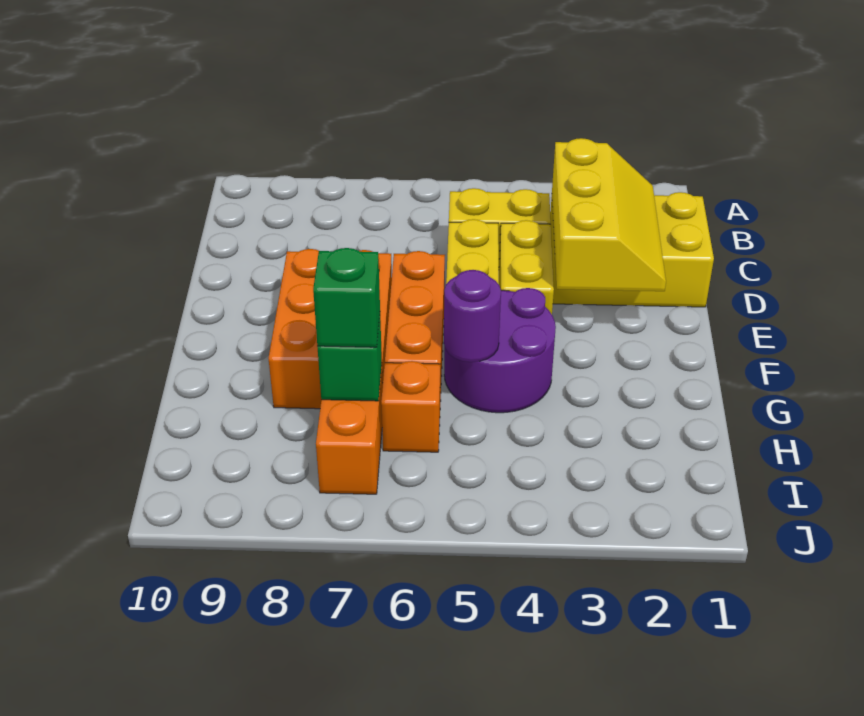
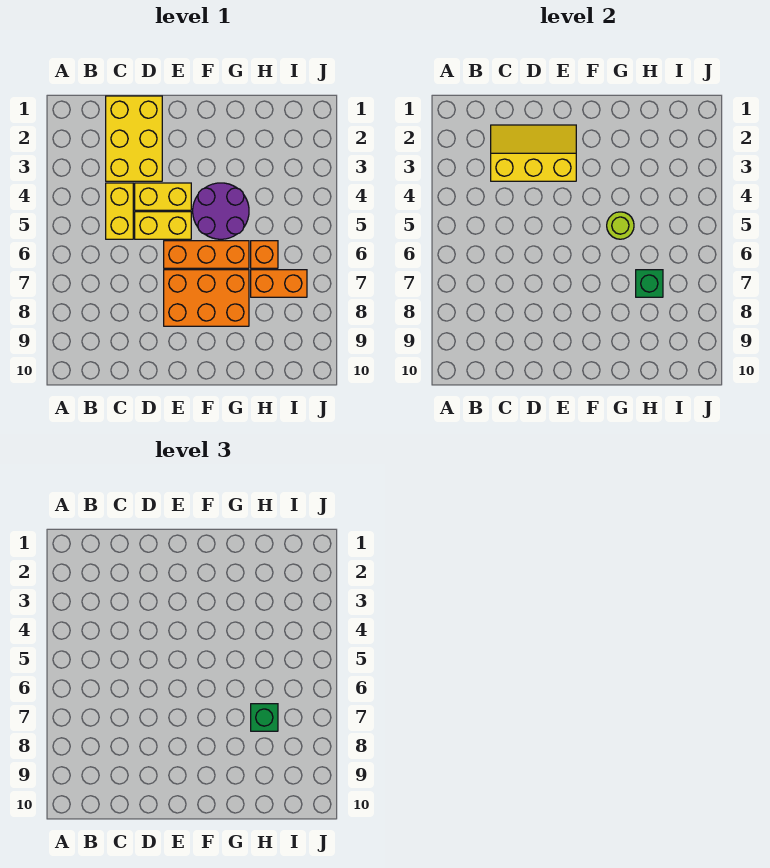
purple round brick G5 level 2 -> lime round brick G5 level 2

